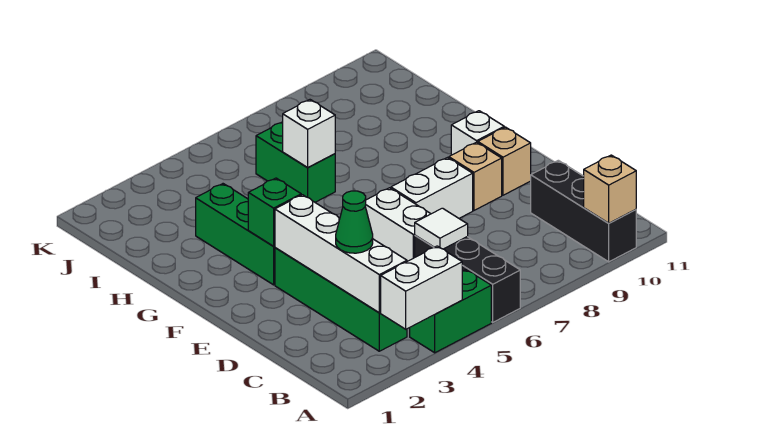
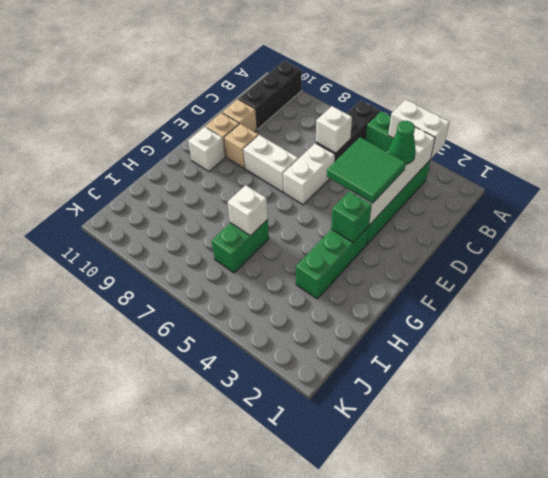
tan brick A10 level 2 -> tan brick D10 level 1
white tile C6 level 2 -> white brick C6 level 2
none -> green tile D3:E4 level 3

